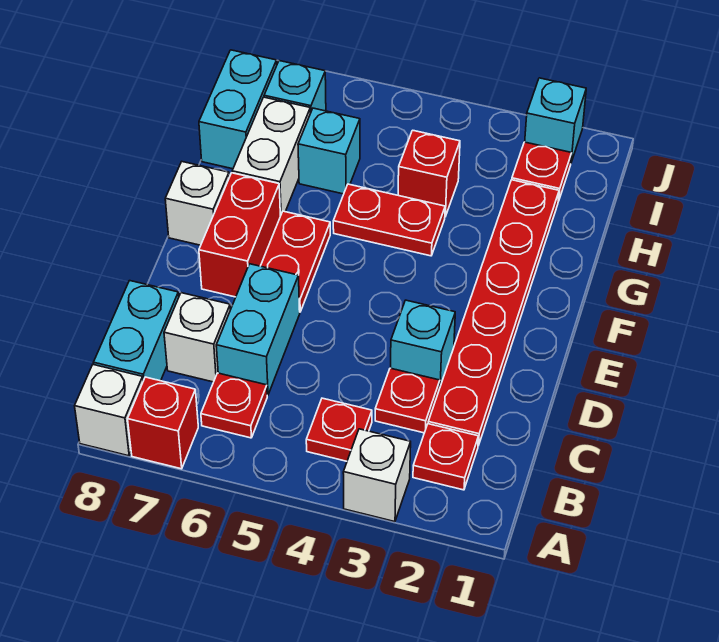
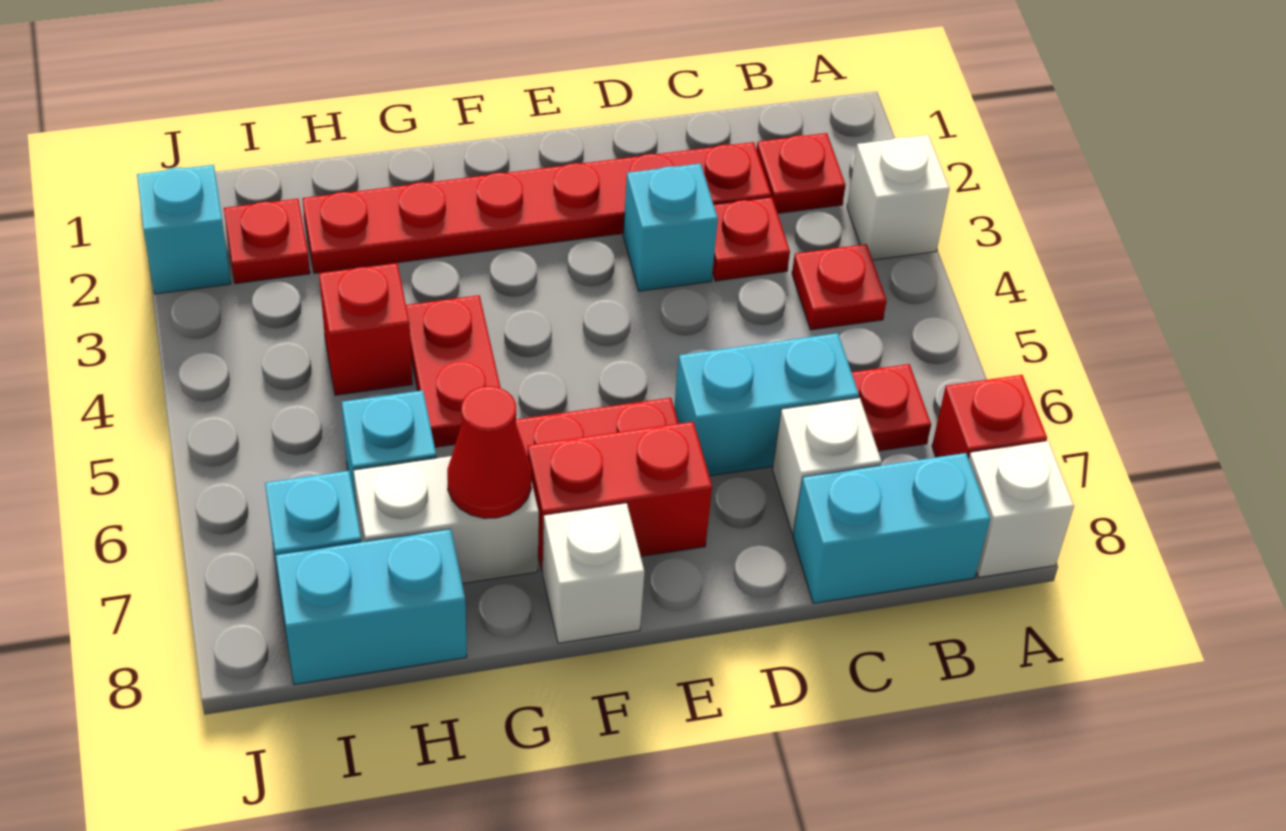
none -> red cone G7 level 2

